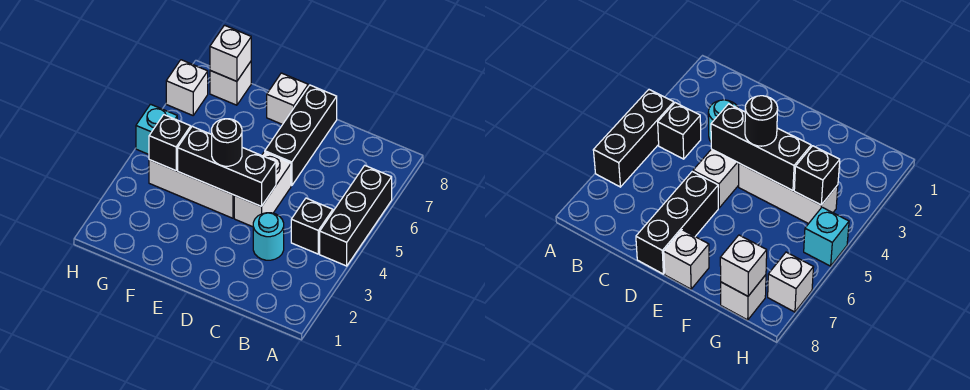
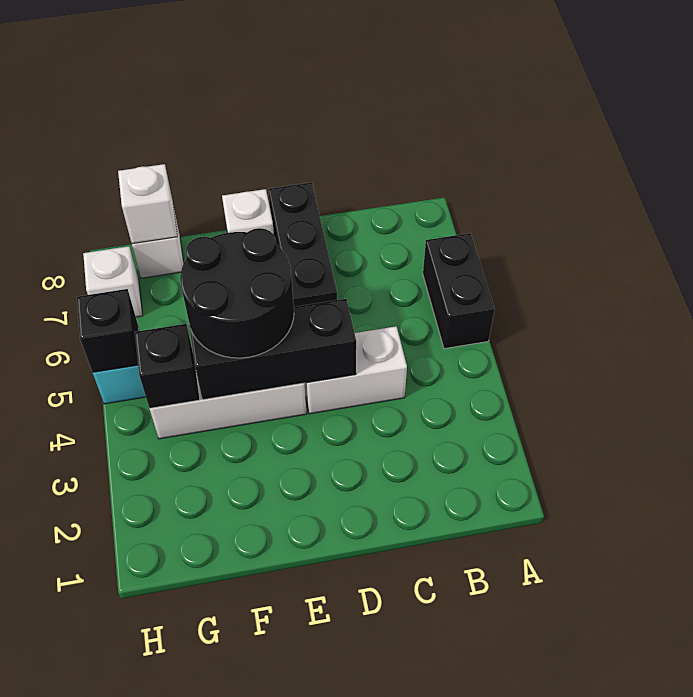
black brick A4:A6 level 1 -> black brick A5:A6 level 1
black brick B4 level 1 -> black brick H5 level 2
cyan round brick C3 level 1 -> none
white brick D4:D5 level 1 -> white brick C4:D4 level 1
black round brick E4 level 3 -> black round brick E4:F5 level 3

